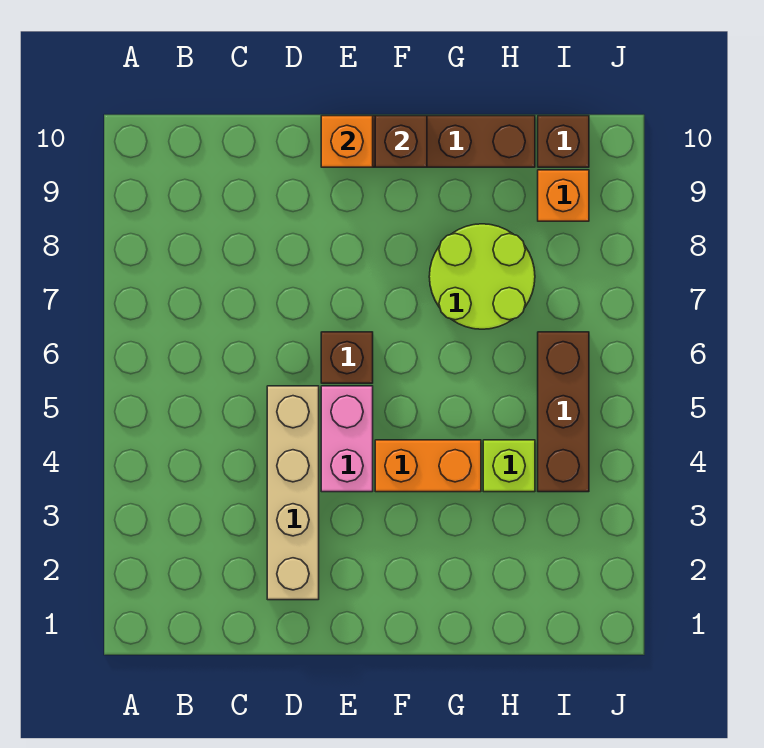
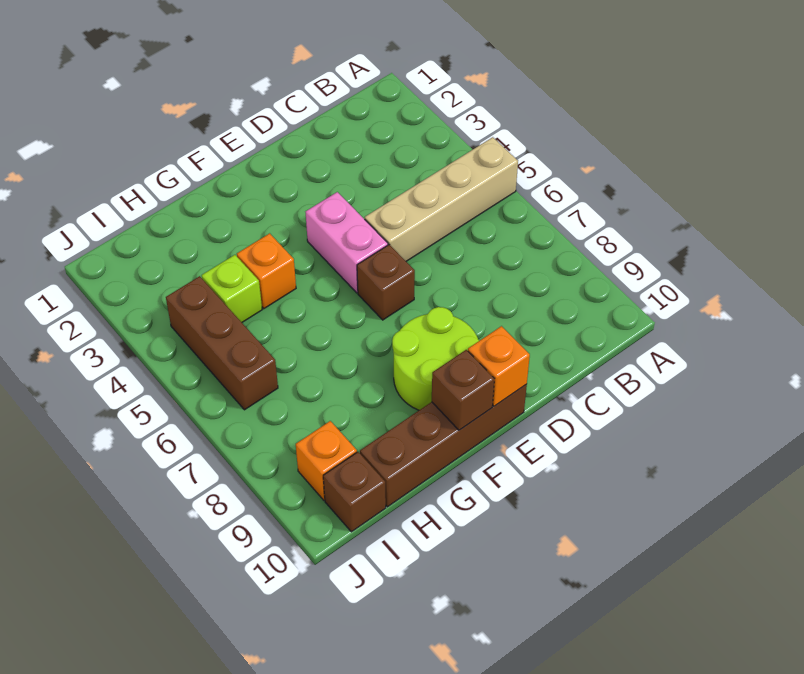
tan brick D2:D5 level 1 -> tan brick A5:D5 level 1
orange brick F4:G4 level 1 -> orange brick G4 level 1
lime round brick G7:H8 level 1 -> lime round brick E8:F9 level 1

